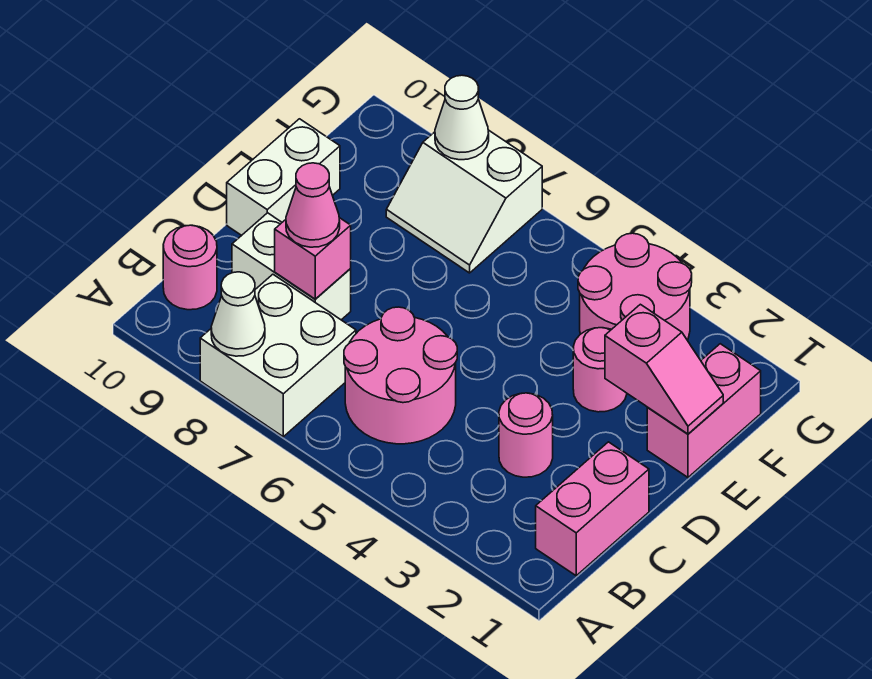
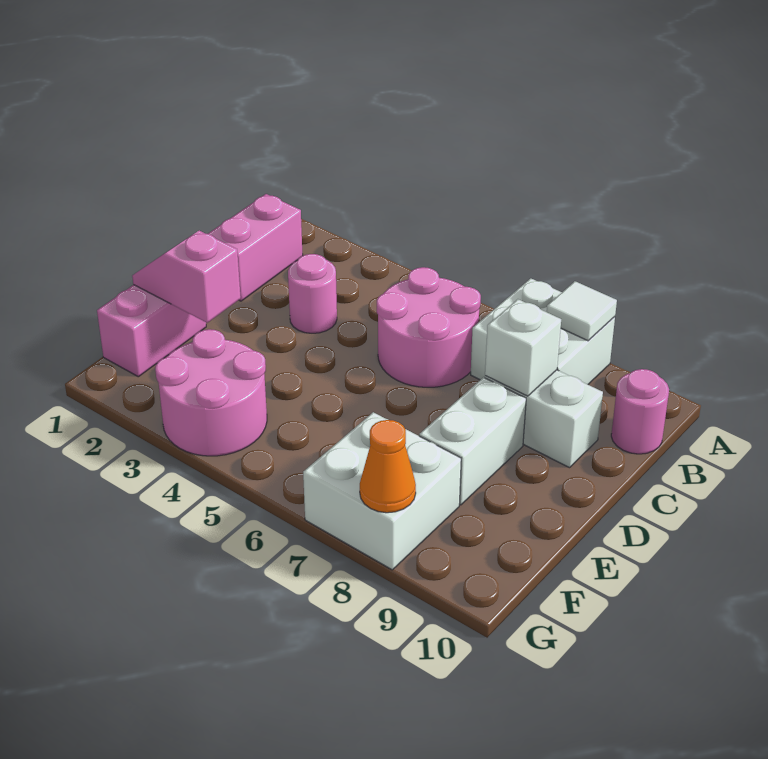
white cone A8 level 2 -> white tile A8 level 2
pink brick C8 level 2 -> white brick C8 level 2
pink cone C8 level 3 -> none
white brick D10:E10 level 1 -> white brick D8:E8 level 1
pink round brick E3 level 1 -> none
white slope F7:G8 level 1 top G -> white brick F7:G8 level 1
white cone G8 level 2 -> orange cone G8 level 2

